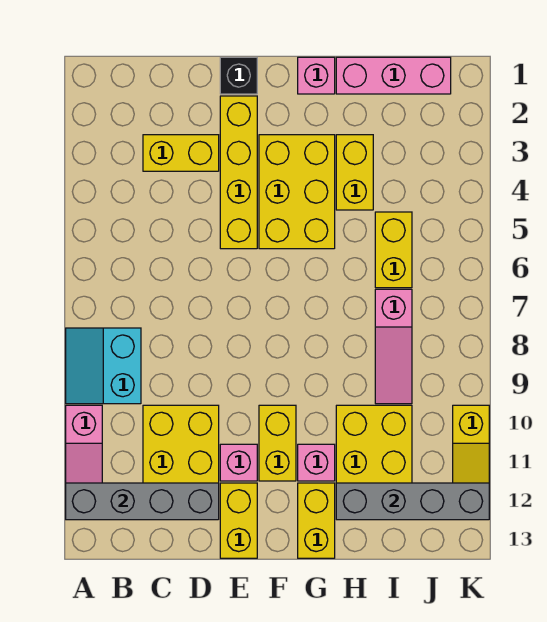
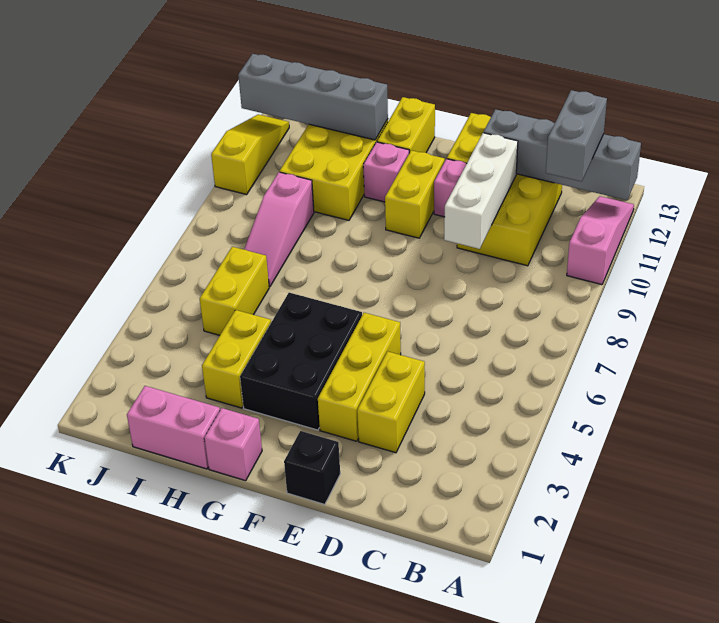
cyan slope A8:B9 level 1 top B -> none
none -> grey brick B11:B12 level 3
yellow brick C3:D3 level 1 -> yellow brick D3:D4 level 1
none -> white brick D9:D11 level 2
yellow brick E2:E5 level 1 -> yellow brick E3:E5 level 1
yellow brick F3:G5 level 1 -> black brick F3:G5 level 1
pink brick H1:J1 level 1 -> pink brick H1:I1 level 1
pink slope I7:I9 level 1 top 7 -> pink slope I7:I9 level 1 top 9

